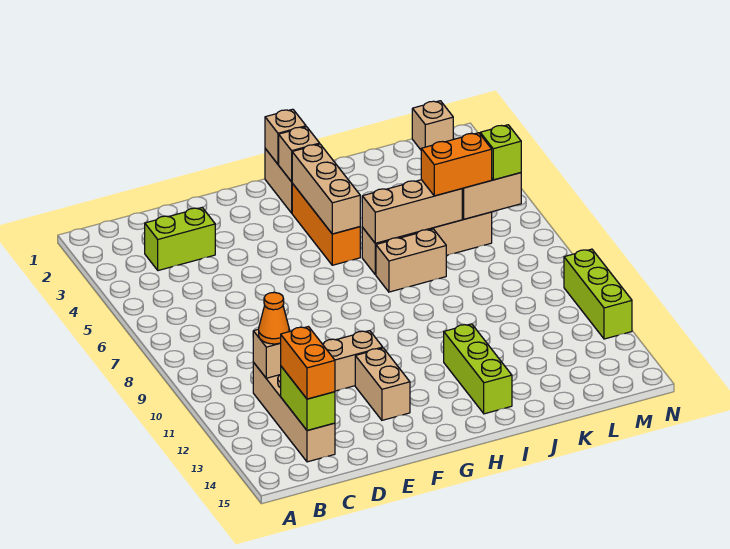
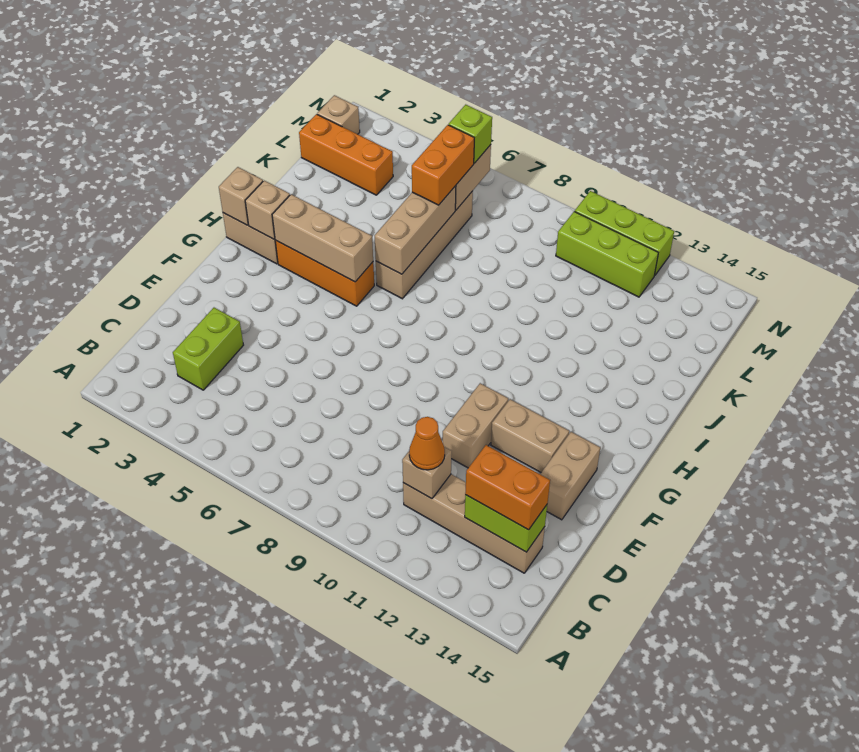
tan brick I7:J7 level 1 -> tan brick E14:F14 level 1
lime brick I12:I14 level 1 -> lime brick M10:M12 level 1
none -> orange brick L1:L3 level 1

